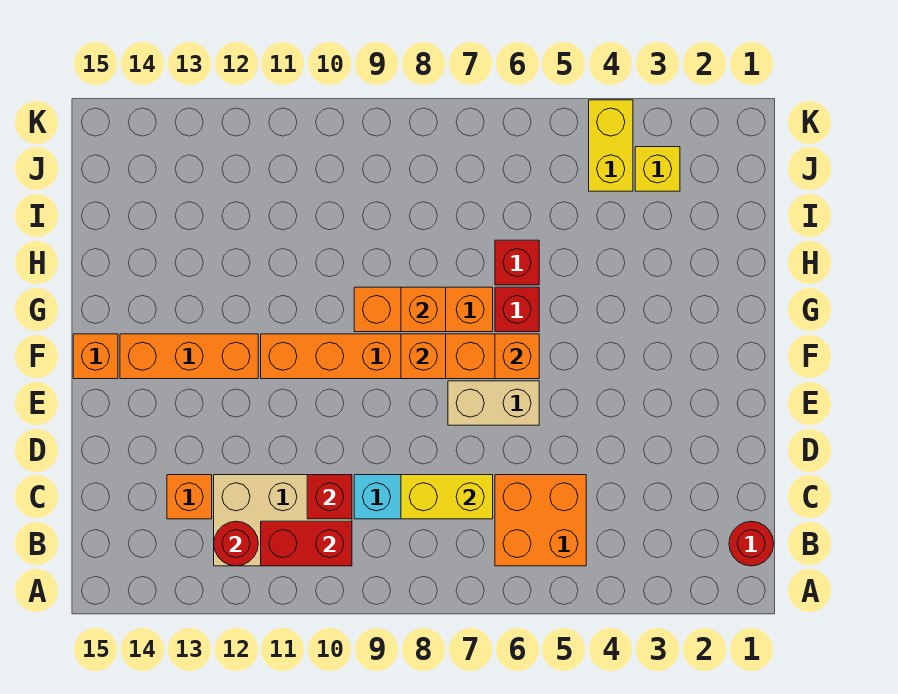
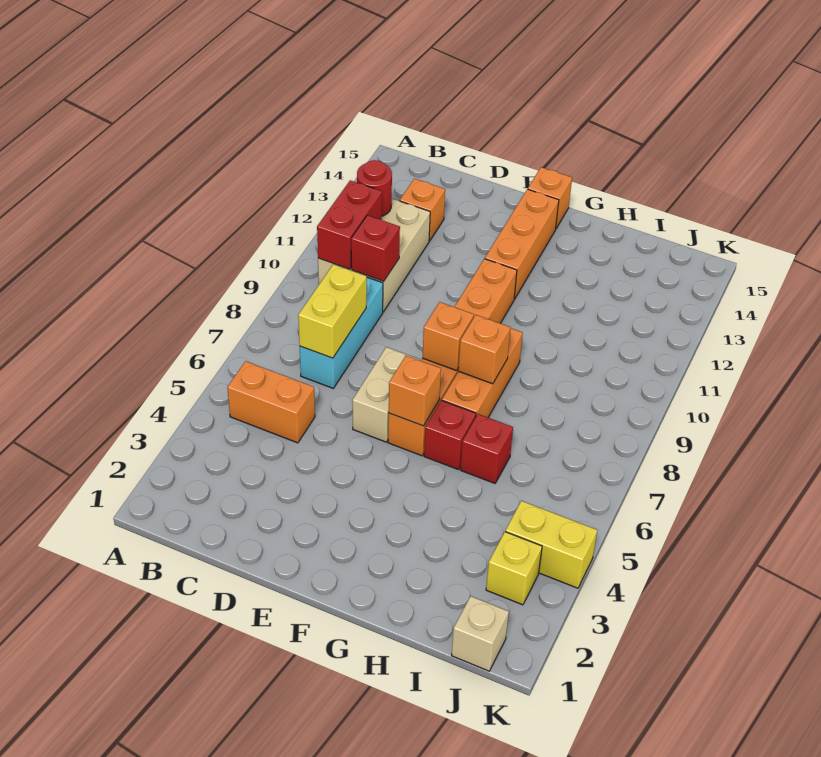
red round brick B1 level 1 -> none
orange brick B5:C6 level 1 -> orange brick B5:C5 level 1
none -> tan brick J1 level 1

